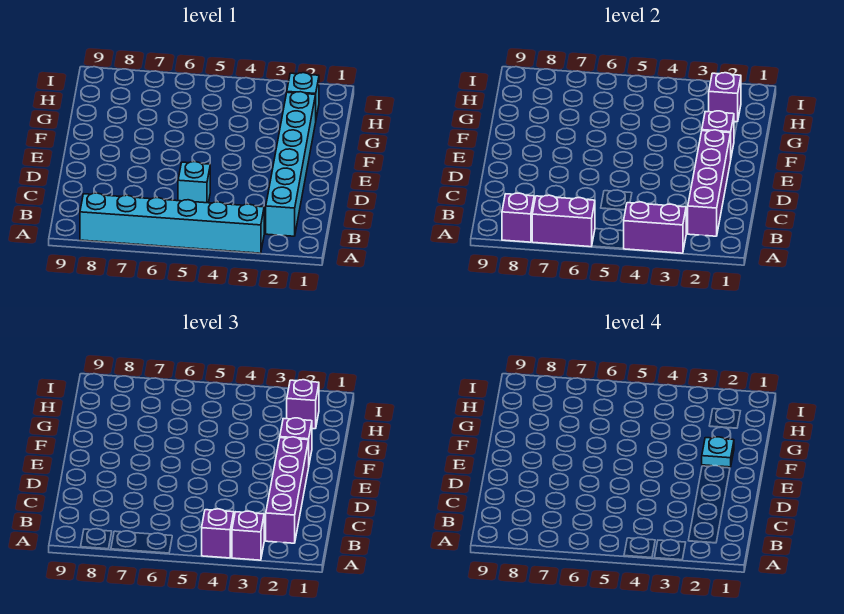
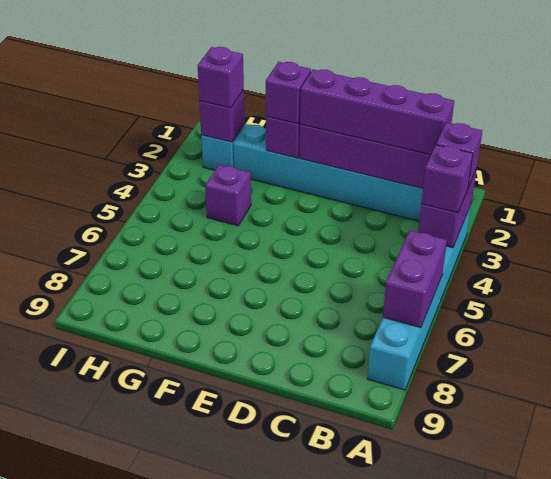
purple brick A8 level 2 -> purple brick G4 level 1
cyan brick C5 level 1 -> none
cyan plate F2 level 4 -> none

